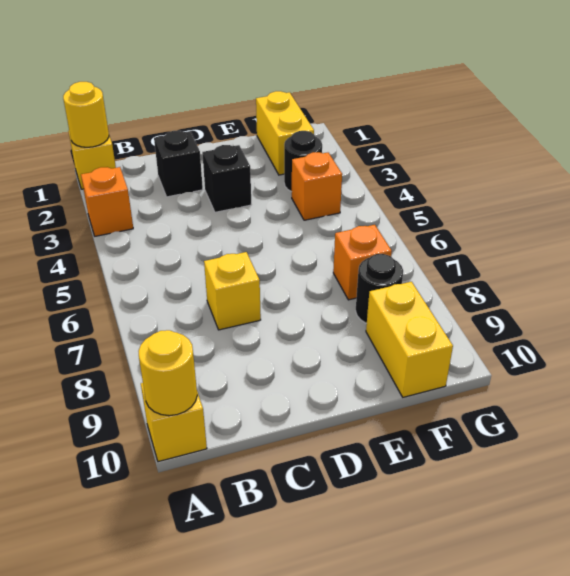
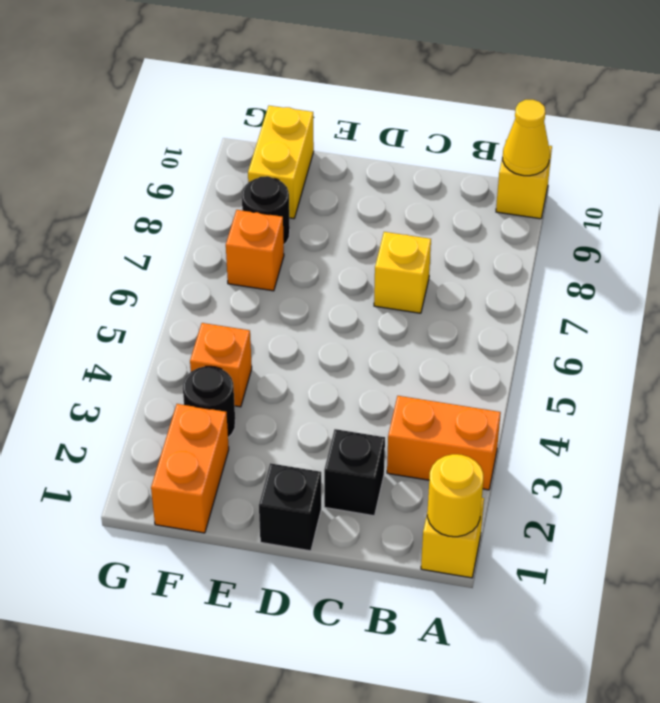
orange brick A3 level 1 -> orange brick A3:B3 level 1
yellow round brick A10 level 2 -> yellow cone A10 level 2
black brick D3 level 1 -> black brick D1 level 1
yellow brick F1:F2 level 1 -> orange brick F1:F2 level 1

